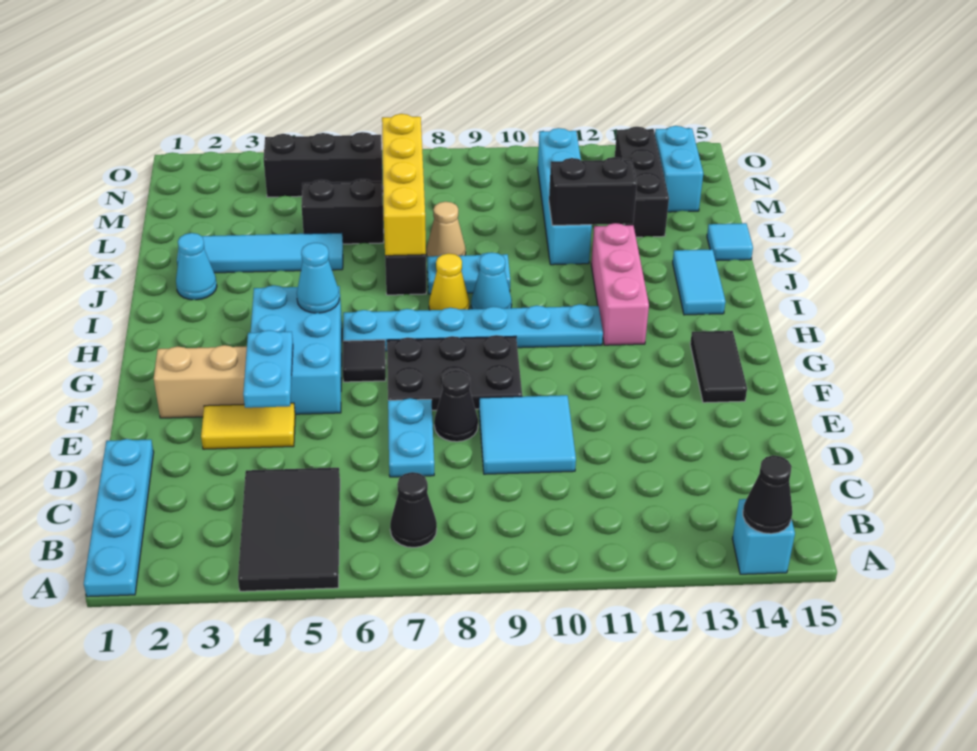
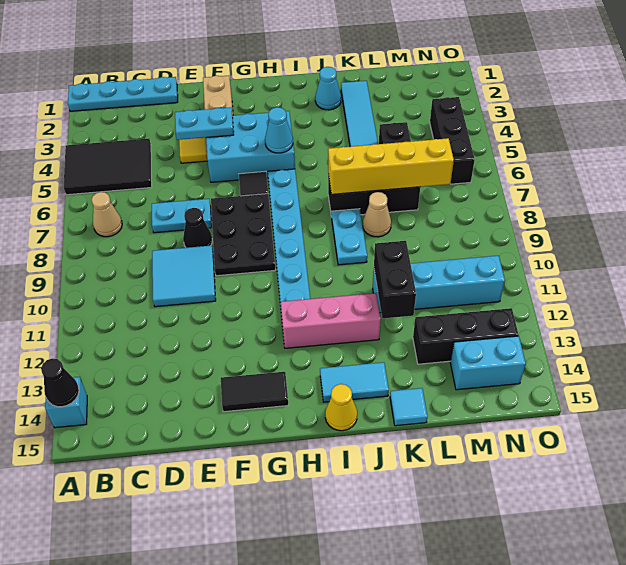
black cone B7 level 1 -> tan cone B7 level 1
yellow cone I8 level 1 -> yellow cone I15 level 1
cyan cone I9 level 1 -> none

